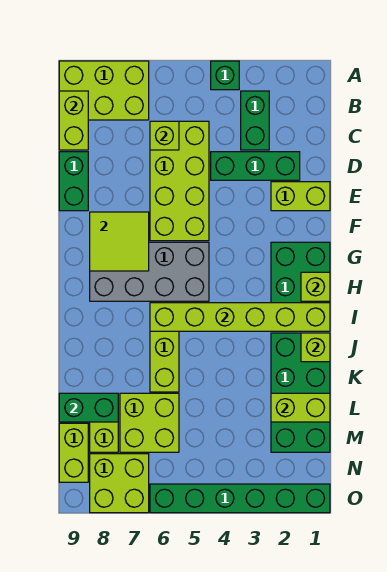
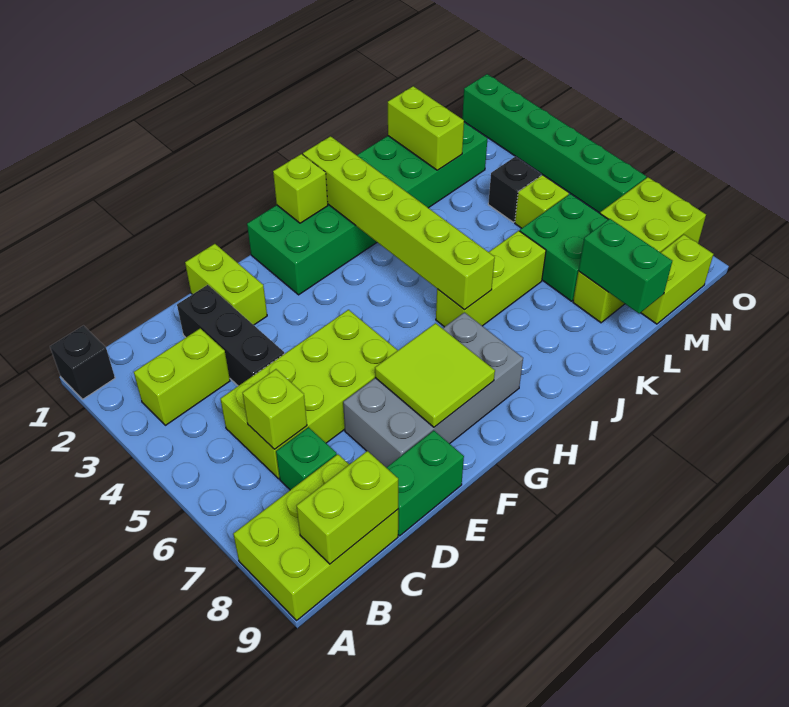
none -> black brick A1 level 1
green brick A4 level 1 -> green brick C7 level 1
lime brick A7:B9 level 1 -> lime brick A8:C9 level 1
green brick B3:C3 level 1 -> lime brick B3:C3 level 1
green brick D2:D4 level 1 -> black brick D2:D4 level 1
grey brick G5:H8 level 1 -> grey brick E7:H8 level 1
lime brick J1 level 2 -> lime brick M5 level 1
lime brick L6:M7 level 1 -> green brick L6:M7 level 1
none -> black brick M4 level 1

